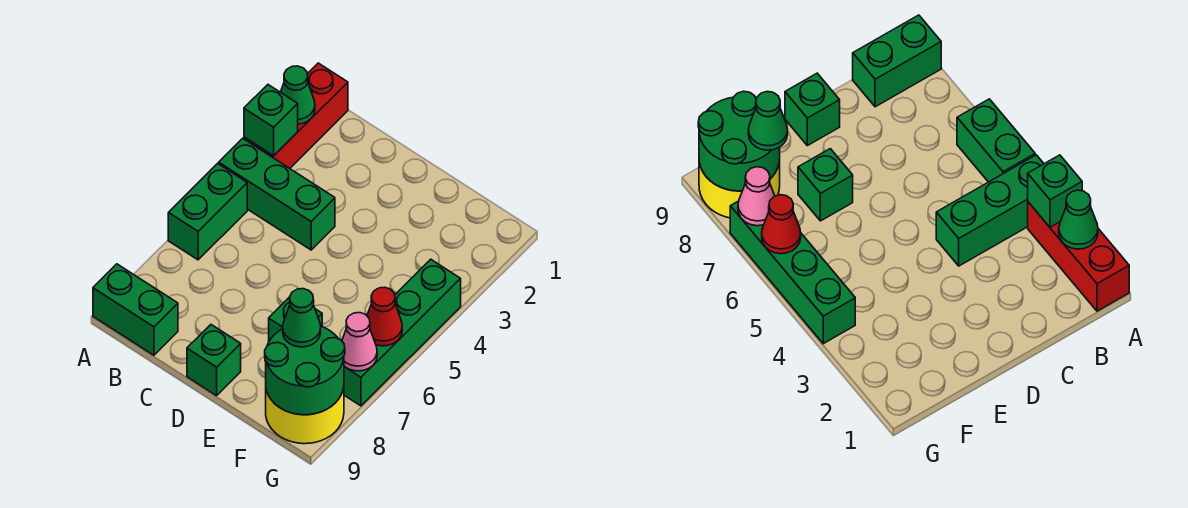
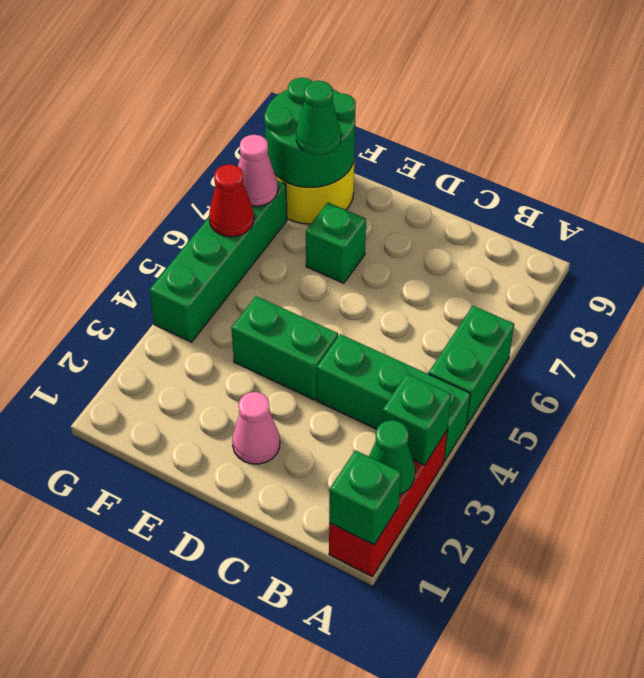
green brick A9:B9 level 1 -> green brick D4:E4 level 1
none -> pink cone D2 level 1
green brick D9 level 1 -> green brick A1 level 2

